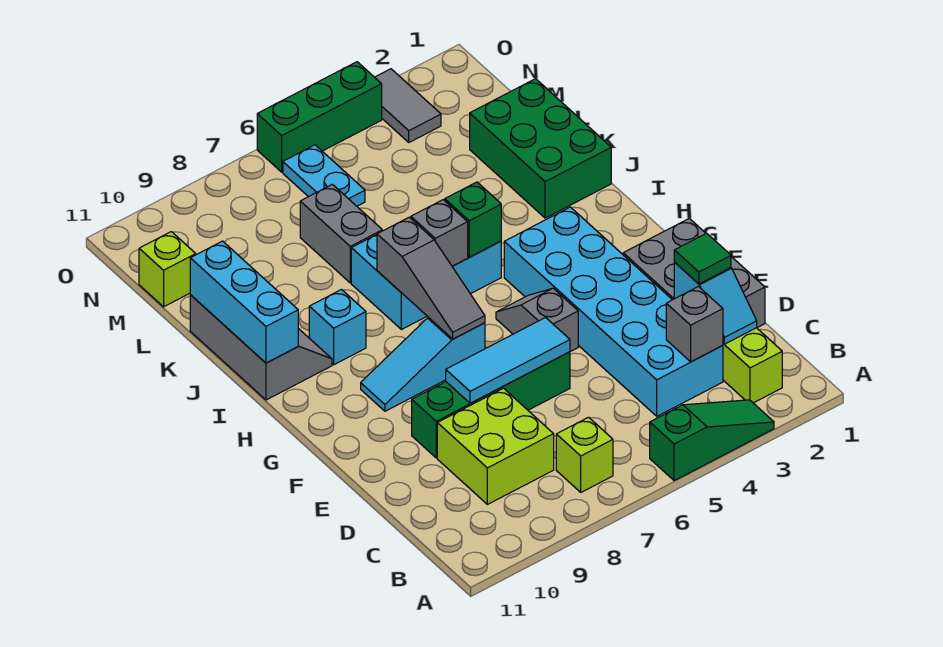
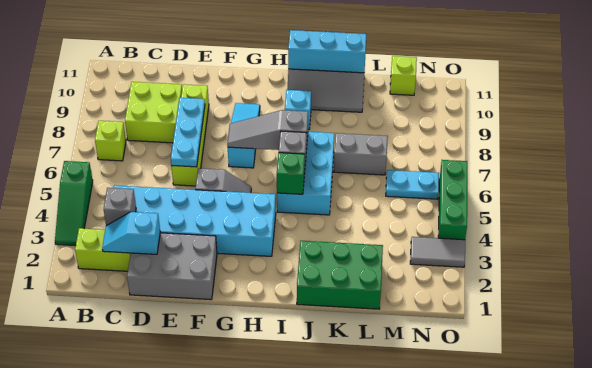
green tile D2 level 3 -> none
green brick E6:E9 level 1 -> lime brick E6:E9 level 1
cyan tile E6:E8 level 2 -> cyan plate E6:E8 level 2

